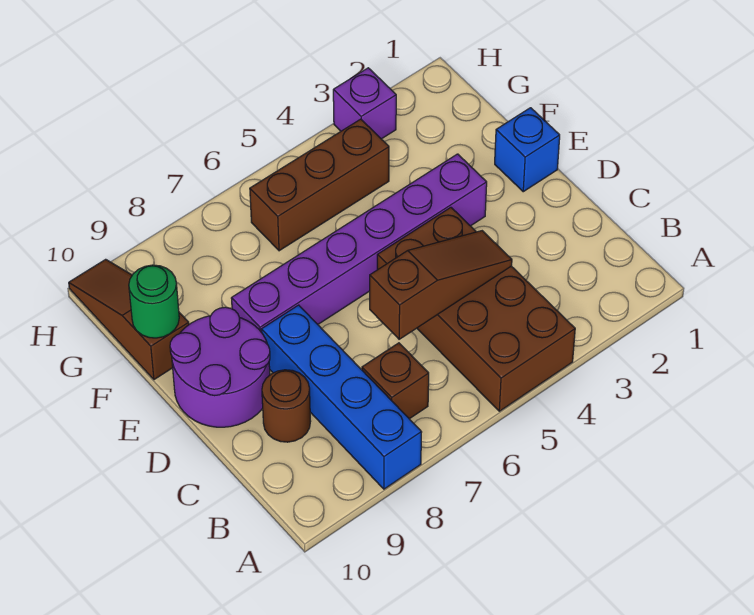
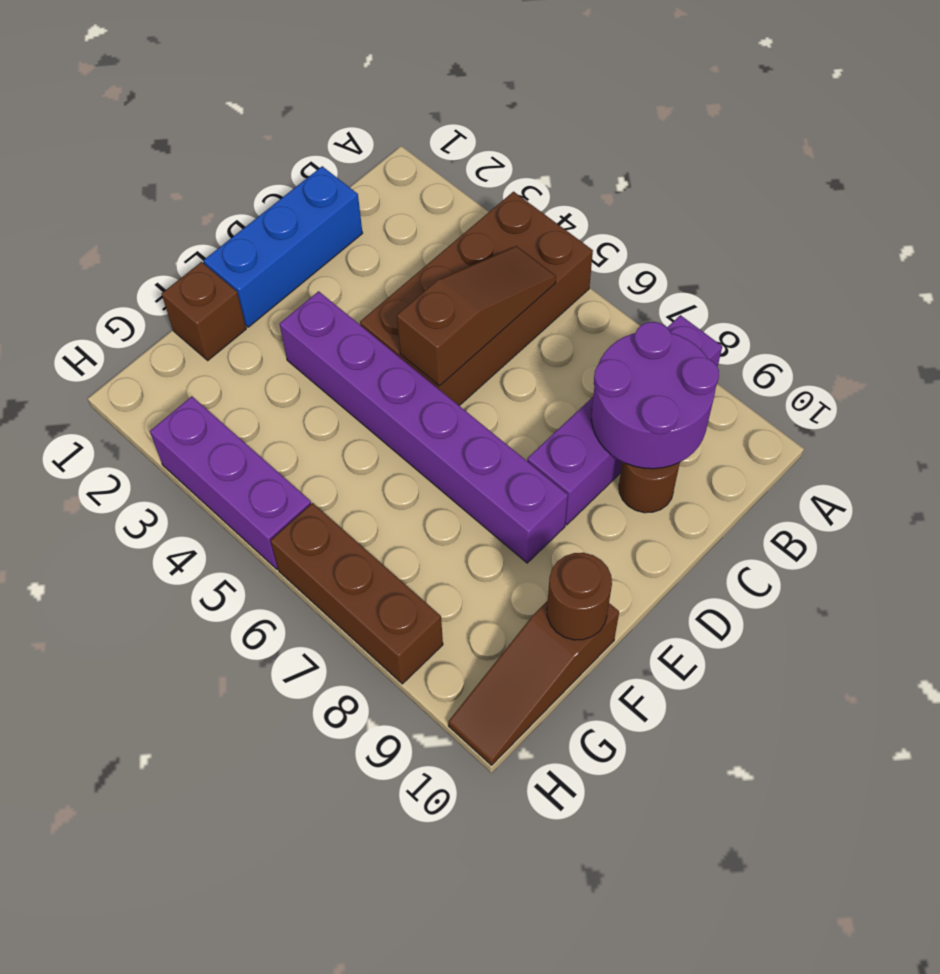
blue brick A8:D8 level 1 -> purple brick A8:D8 level 1
brown brick B7 level 1 -> brown brick F1 level 1
brown slope C4:C6 level 2 top 6 -> brown slope B5:D5 level 2 top D
purple round brick D9:E10 level 1 -> purple round brick B8:C9 level 2
blue brick E1 level 1 -> blue brick C1:E1 level 1
green round brick F10 level 2 -> brown round brick F10 level 2
brown brick G4:G6 level 1 -> brown brick H6:H8 level 1
purple brick H3 level 1 -> purple brick H3:H5 level 1

